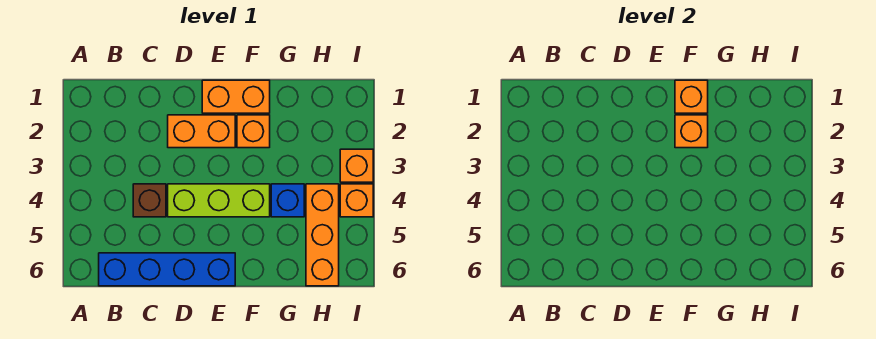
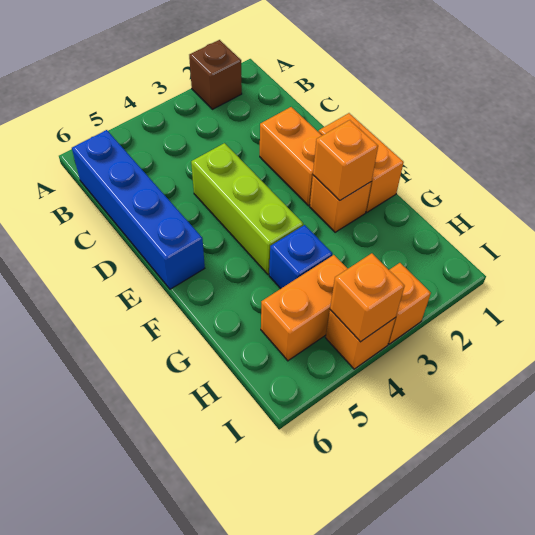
brown brick C4 level 1 -> brown brick A2 level 1
orange brick F1 level 2 -> orange brick I4 level 2
orange brick H4:H6 level 1 -> orange brick H4:H5 level 1

